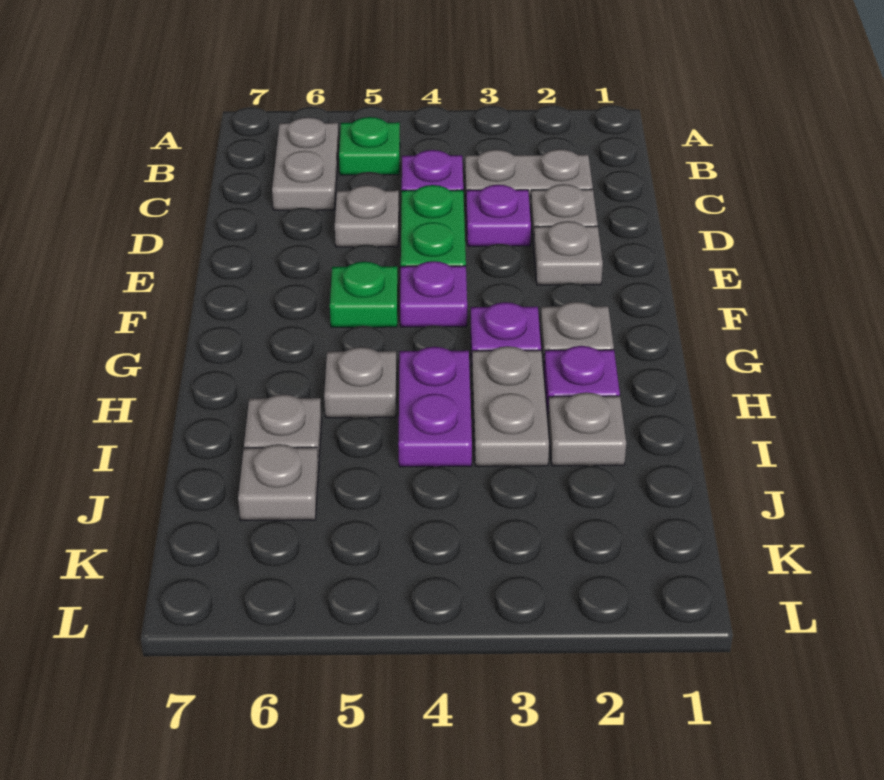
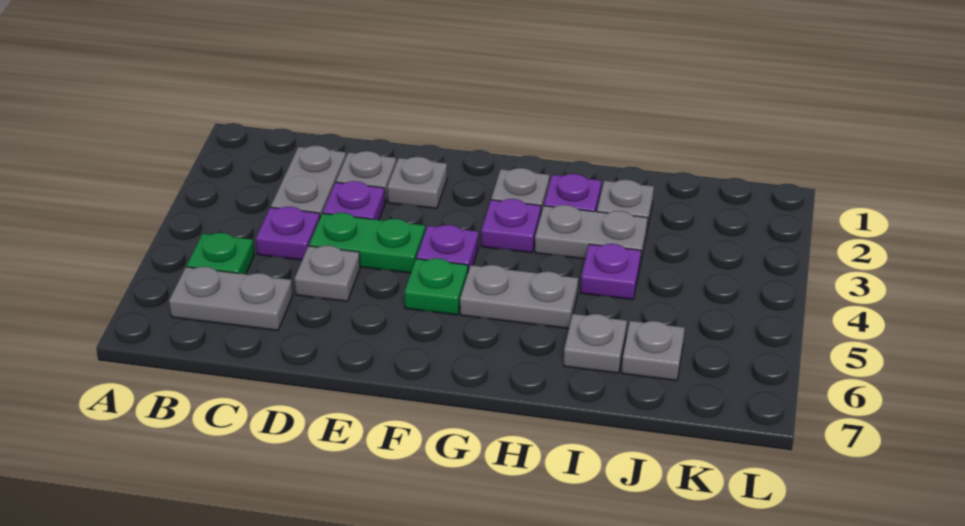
purple plate H4:I4 level 1 -> purple plate I4 level 1
grey plate H5 level 1 -> grey plate G5:H5 level 1

